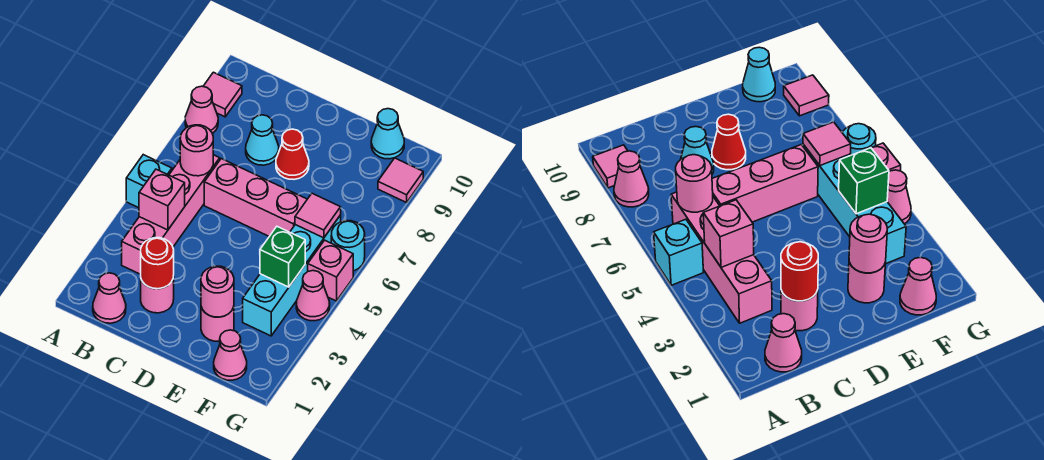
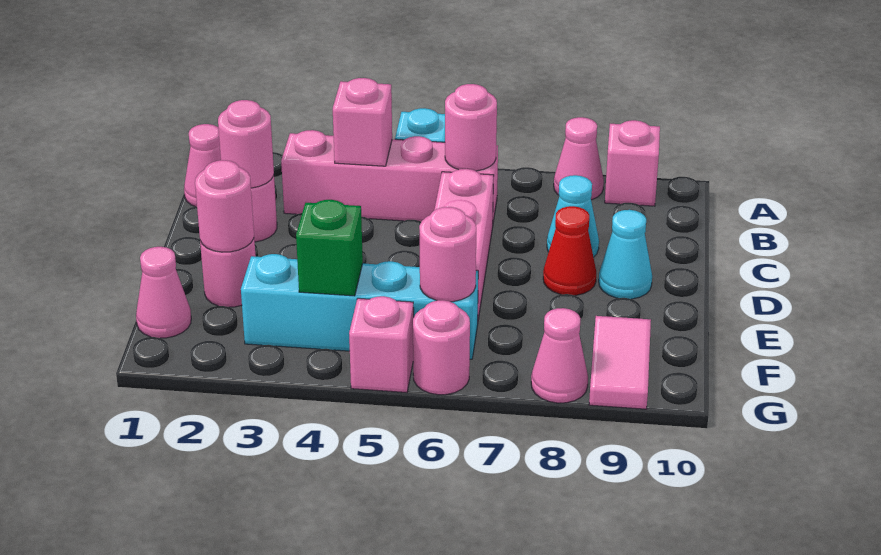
pink tile A9 level 1 -> pink brick A9 level 1
red round brick C2 level 2 -> pink round brick C2 level 2
pink tile F6 level 2 -> pink round brick F6 level 2
cyan cone F10 level 1 -> cyan cone D9 level 1
pink cone G4 level 1 -> pink cone G8 level 1
cyan round brick G6 level 1 -> pink round brick G6 level 1
pink tile G9 level 1 -> pink tile F9:G9 level 1

